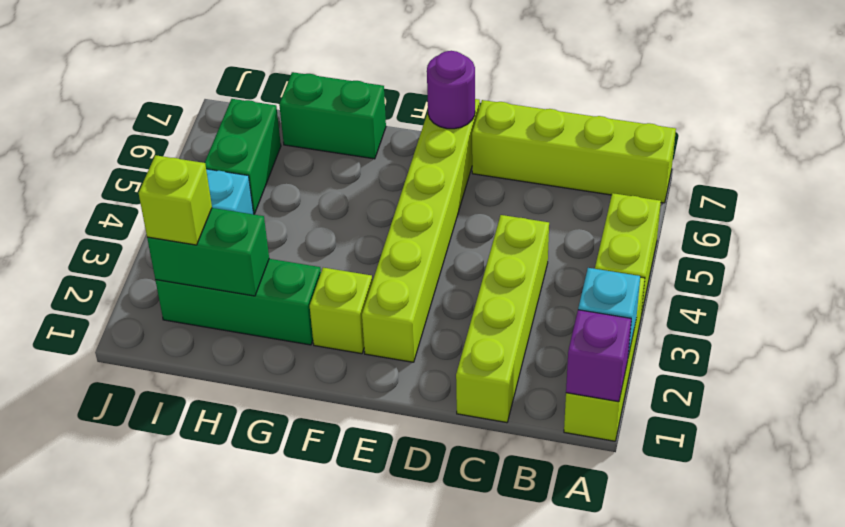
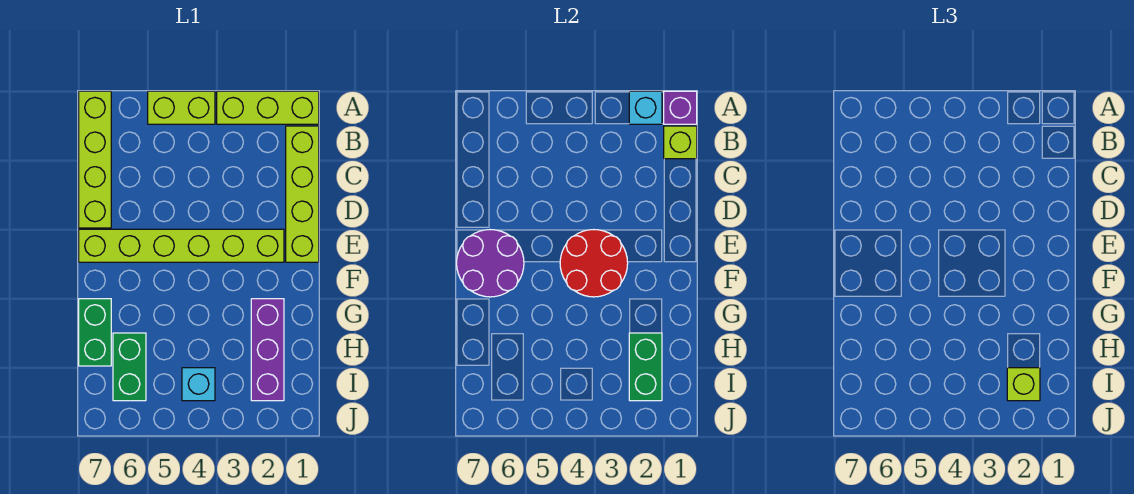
lime brick C1:C4 level 1 -> lime brick B1:E1 level 1
none -> red round brick E3:F4 level 2
purple round brick E7 level 2 -> purple round brick E6:F7 level 2
lime brick F2 level 1 -> lime brick B1 level 2
green brick G2:I2 level 1 -> purple brick G2:I2 level 1
green brick I5:I6 level 1 -> green brick H6:I6 level 1

